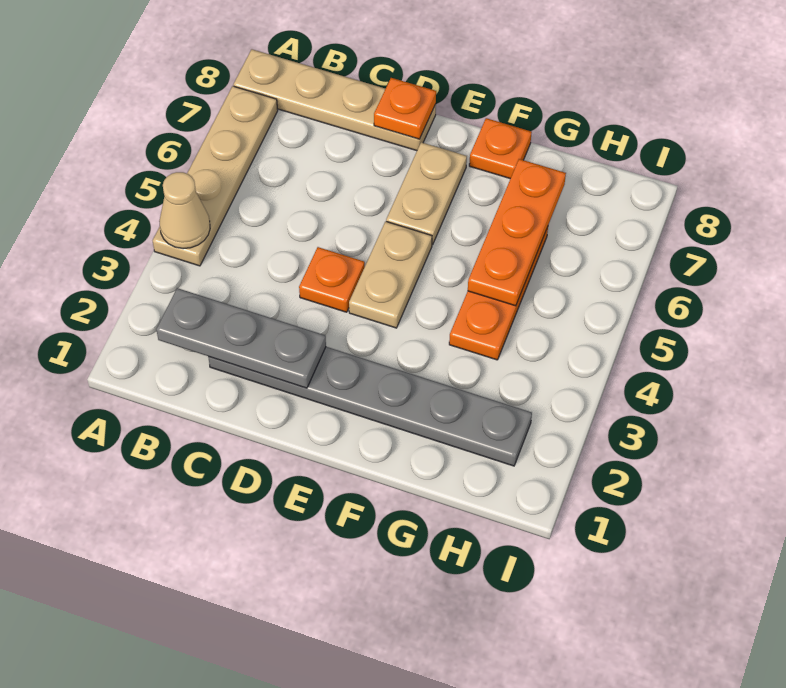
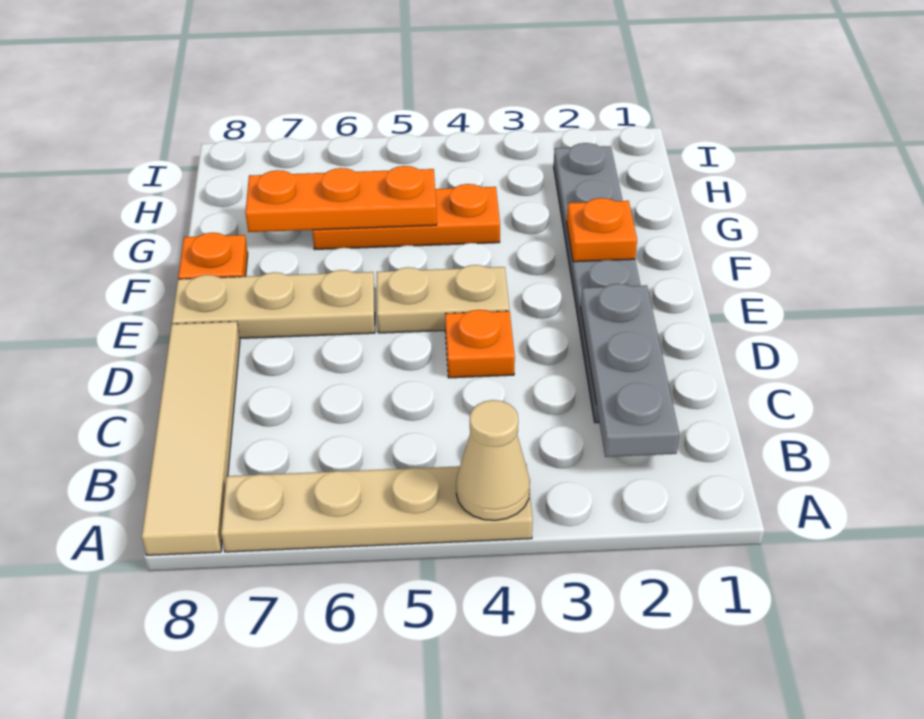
tan plate A8:D8 level 1 -> tan tile A8:D8 level 1
orange plate D8 level 2 -> orange plate F2 level 2
tan plate E6:E7 level 1 -> tan plate E6:E8 level 1

